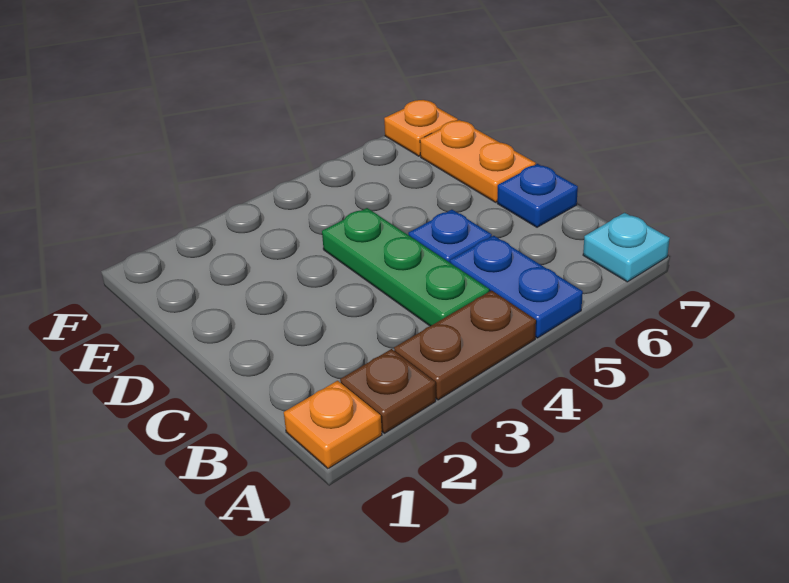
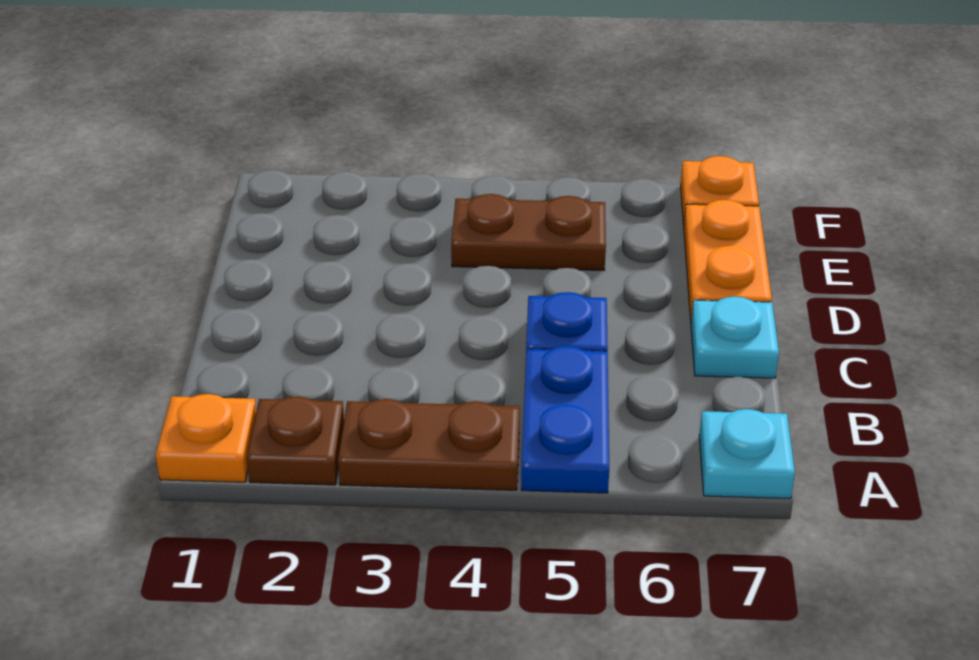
green plate B4:D4 level 1 -> none
blue plate C7 level 1 -> cyan plate C7 level 1
none -> brown plate E4:E5 level 1

